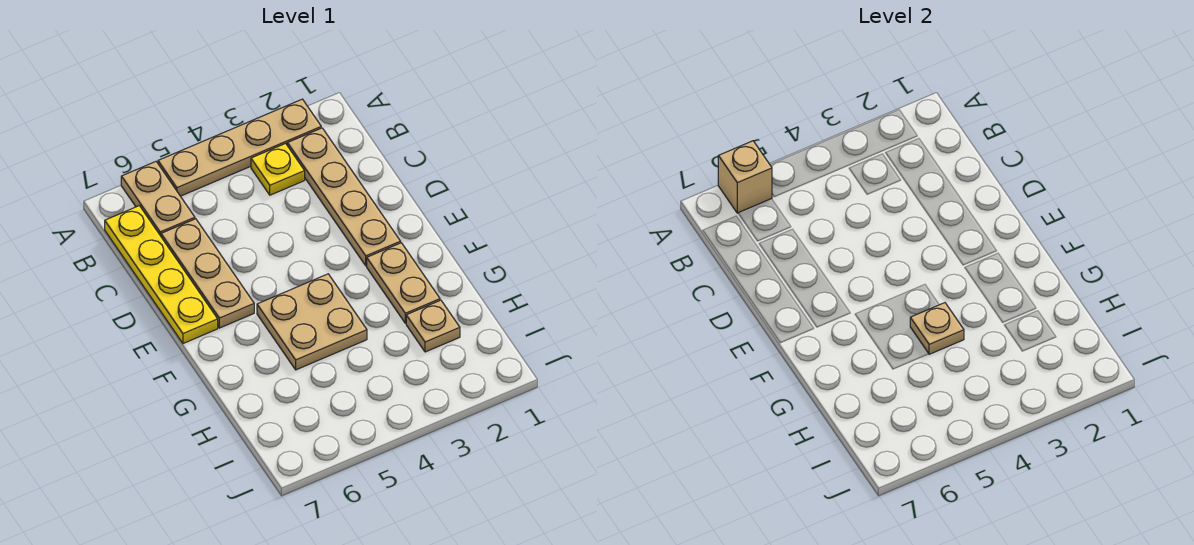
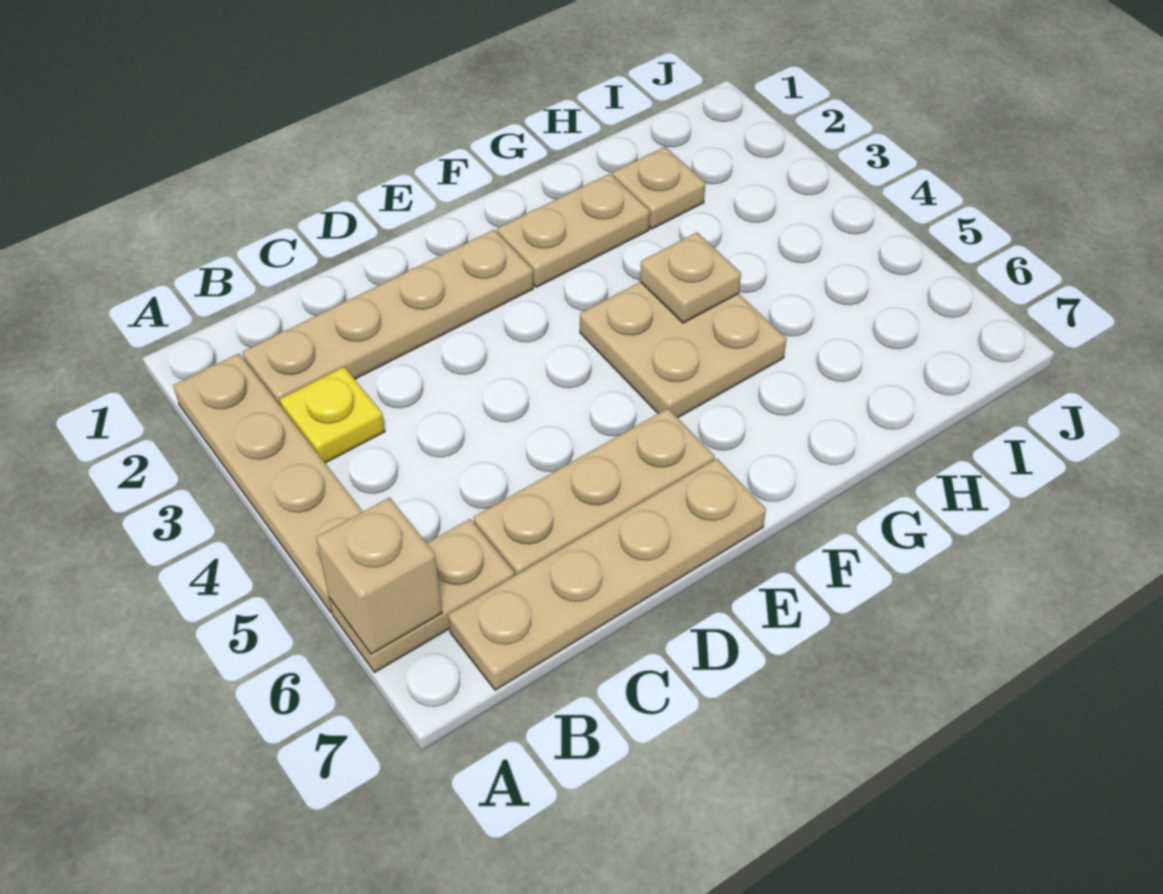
yellow plate B7:E7 level 1 -> tan plate B7:E7 level 1

